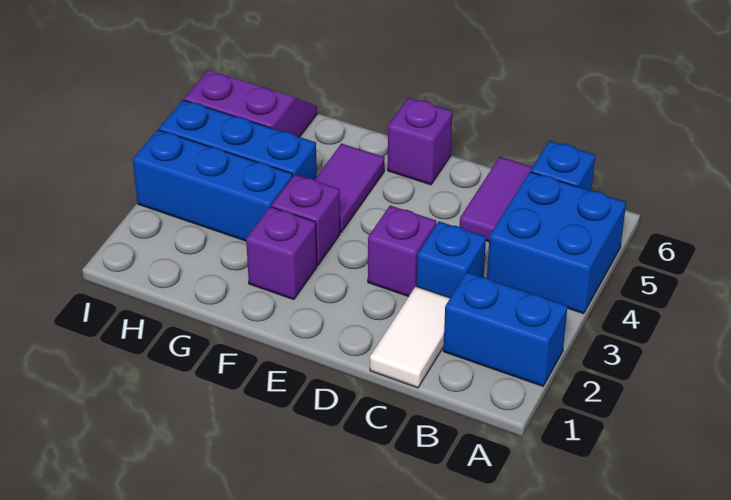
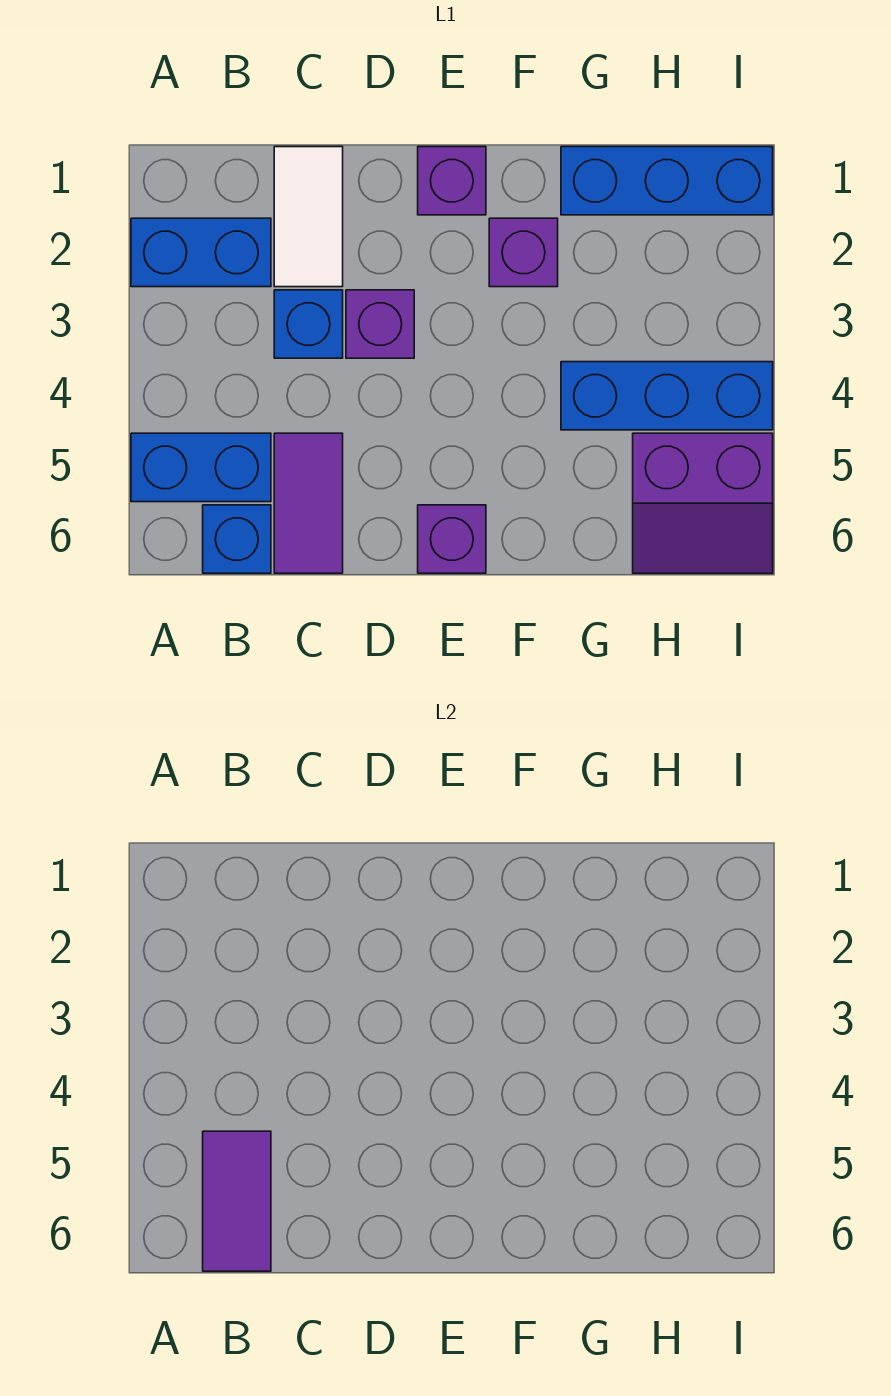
blue brick A4:B5 level 1 -> blue brick A5:B5 level 1
purple brick F3 level 1 -> purple brick E1 level 1
purple tile F4:F5 level 1 -> purple tile B5:B6 level 2
blue brick G3:I3 level 1 -> blue brick G1:I1 level 1

